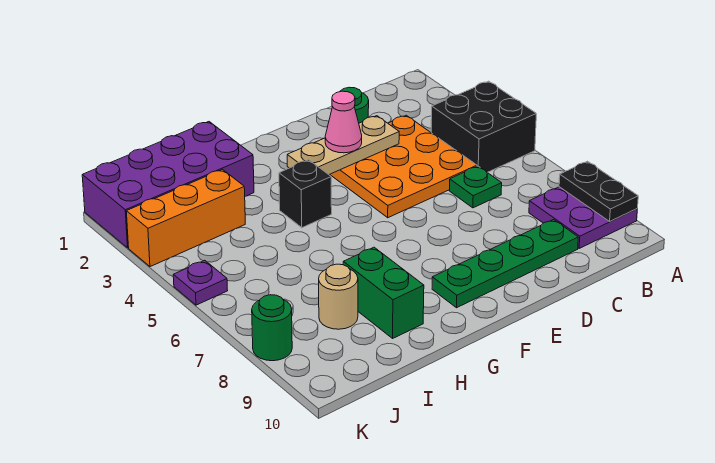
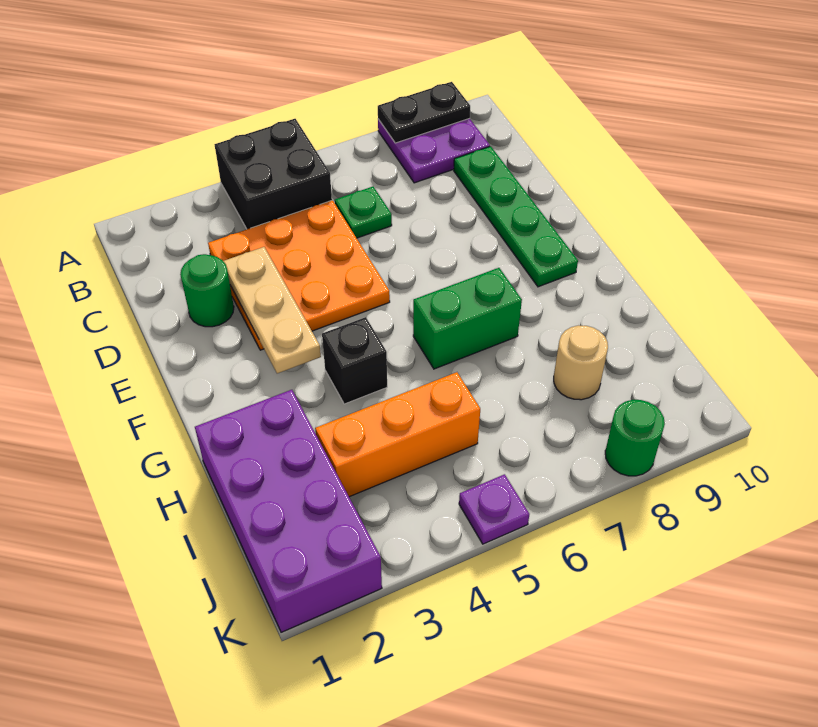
pink cone E3 level 3 -> none
green brick H8:H9 level 1 -> green brick G6:G7 level 1
orange brick I3:K3 level 1 -> orange brick I3:I5 level 1

